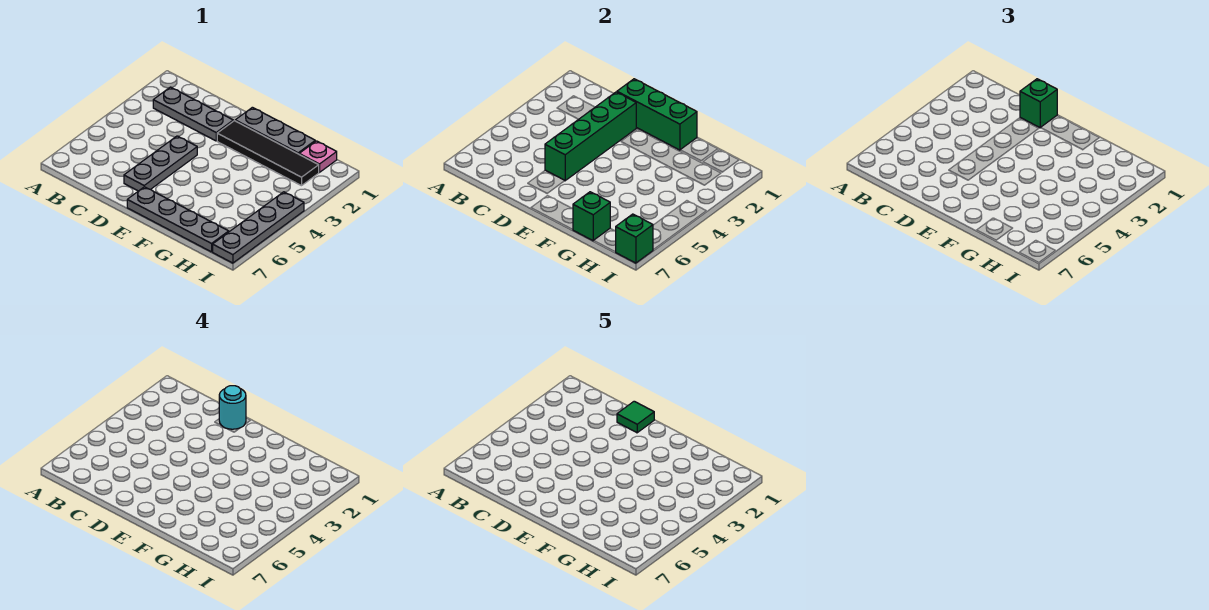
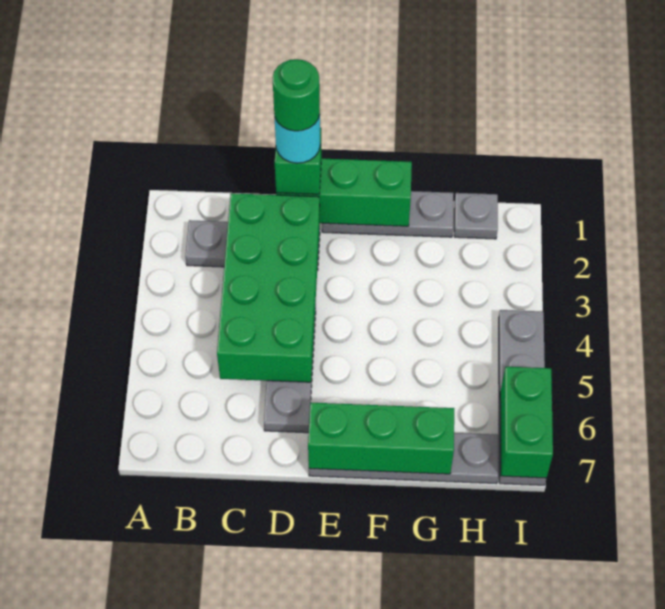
green tile D1 level 5 -> green round brick D1 level 5
green brick D2:D5 level 2 -> green brick C2:D5 level 2
black tile E2:H2 level 1 -> none
green brick G7 level 2 -> green brick E7:G7 level 2
pink plate H1 level 1 -> grey plate H1 level 1
green brick I7 level 2 -> green brick I6:I7 level 2

